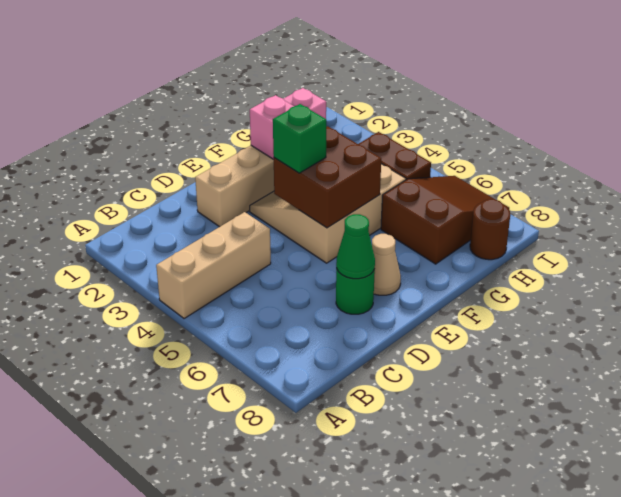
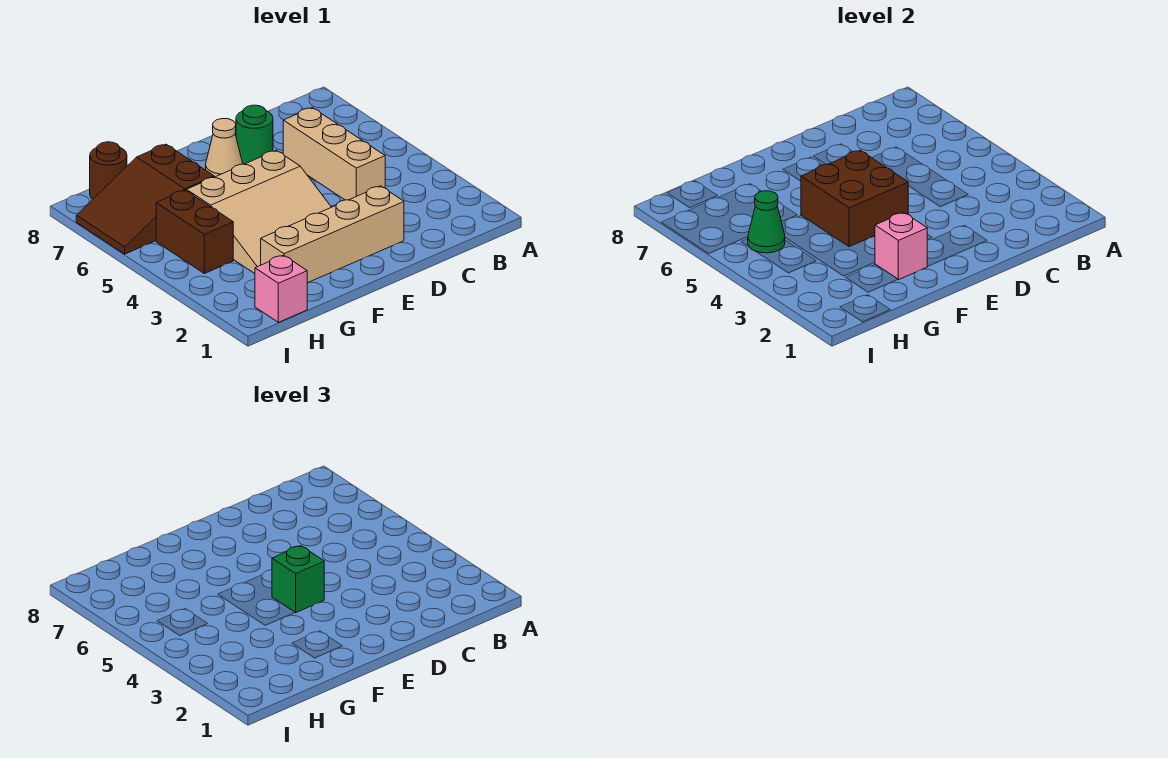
tan brick A4:C4 level 1 -> tan brick C4:C6 level 1
green cone D7 level 2 -> green cone H5 level 2

